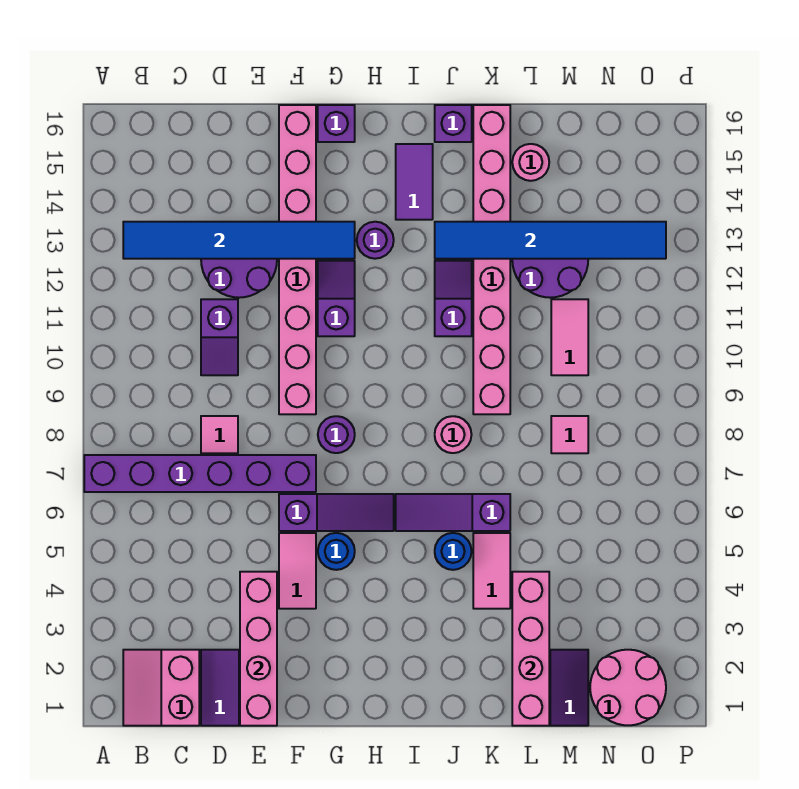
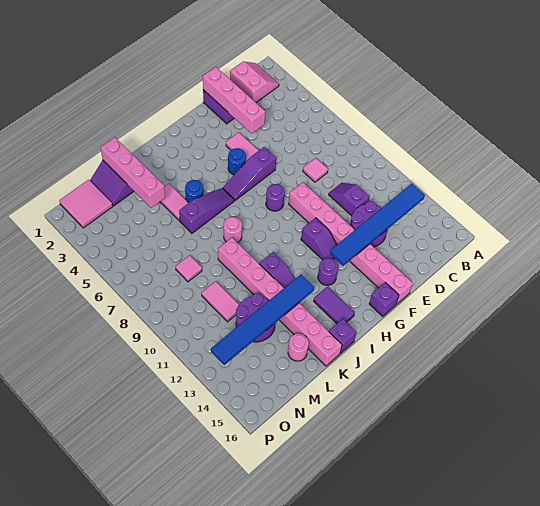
purple brick A7:F7 level 1 -> none
pink round brick N1:O2 level 1 -> pink tile N1:O2 level 1

